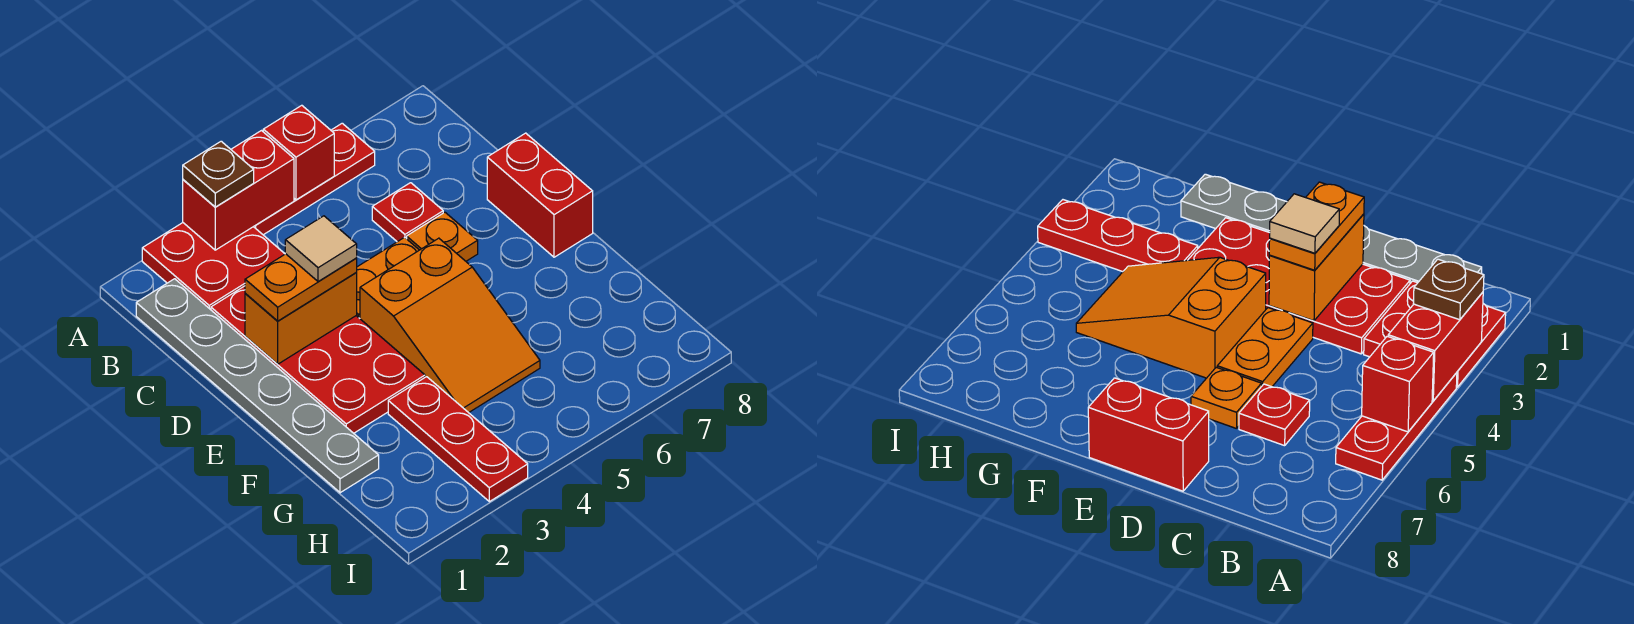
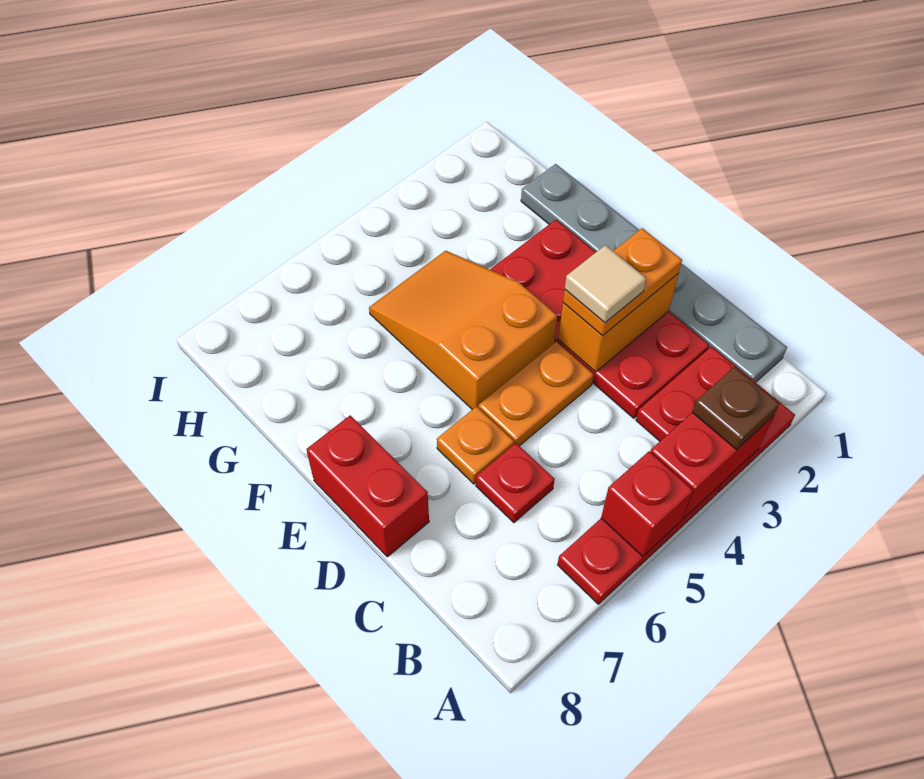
red plate G3:I3 level 1 -> none

